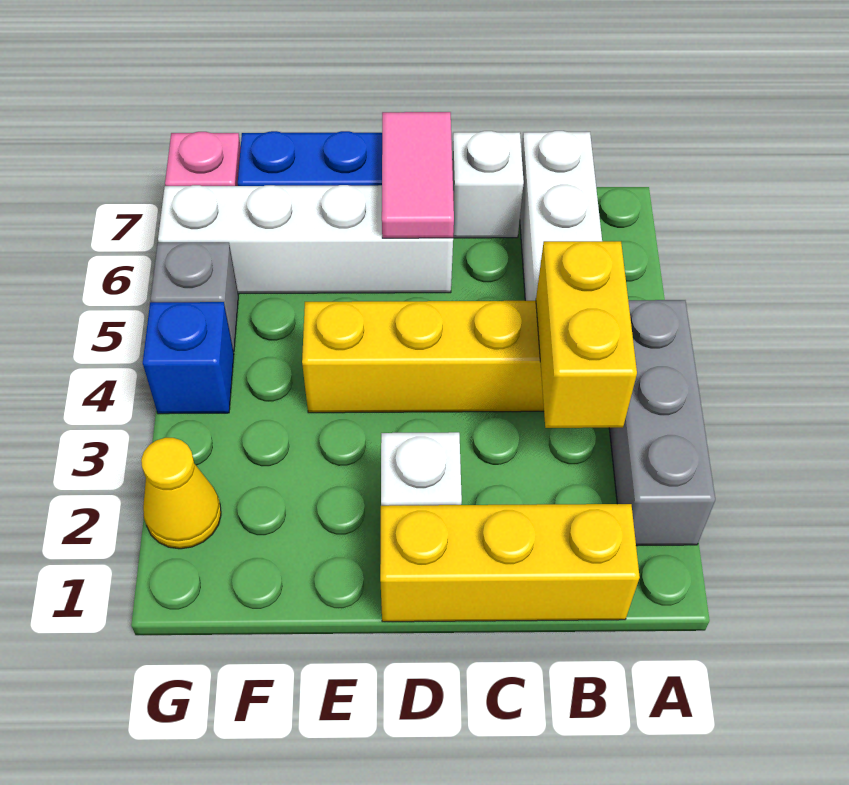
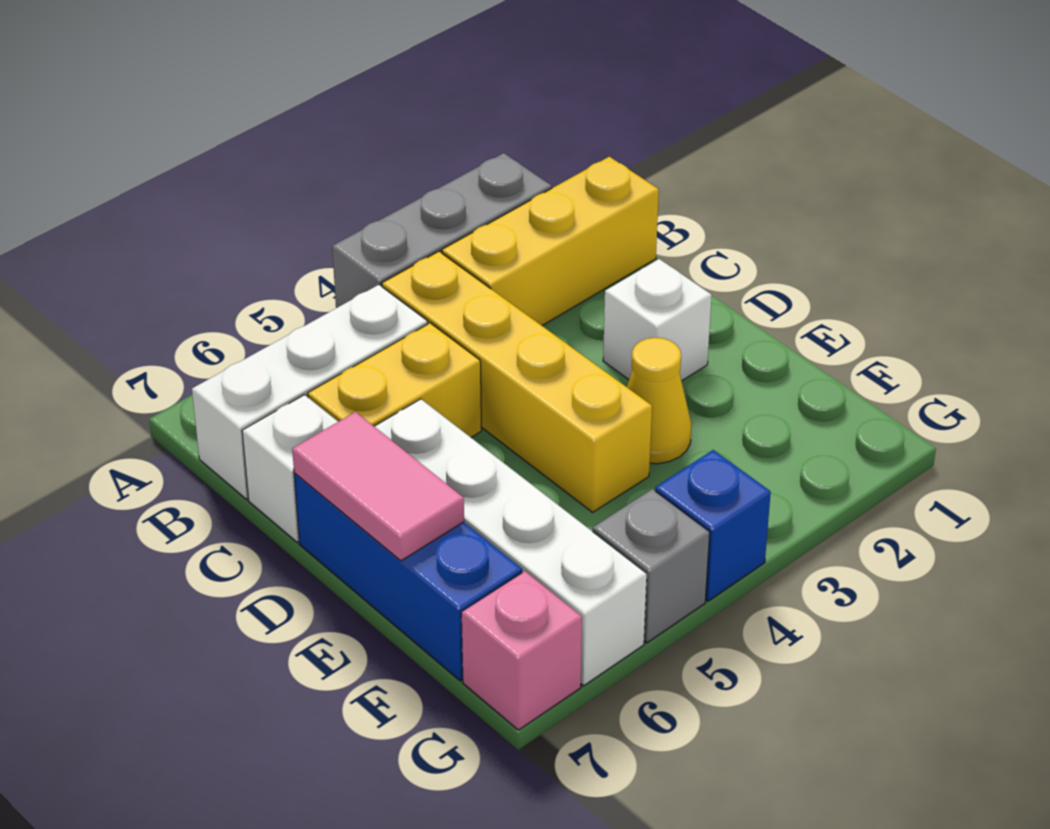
yellow brick B1:D1 level 1 -> yellow brick B1:B3 level 1
yellow brick B3:B4 level 2 -> yellow brick C5:C6 level 1
pink tile D6:D7 level 2 -> pink tile D7:E7 level 2
yellow cone G2 level 1 -> yellow cone E3 level 1

